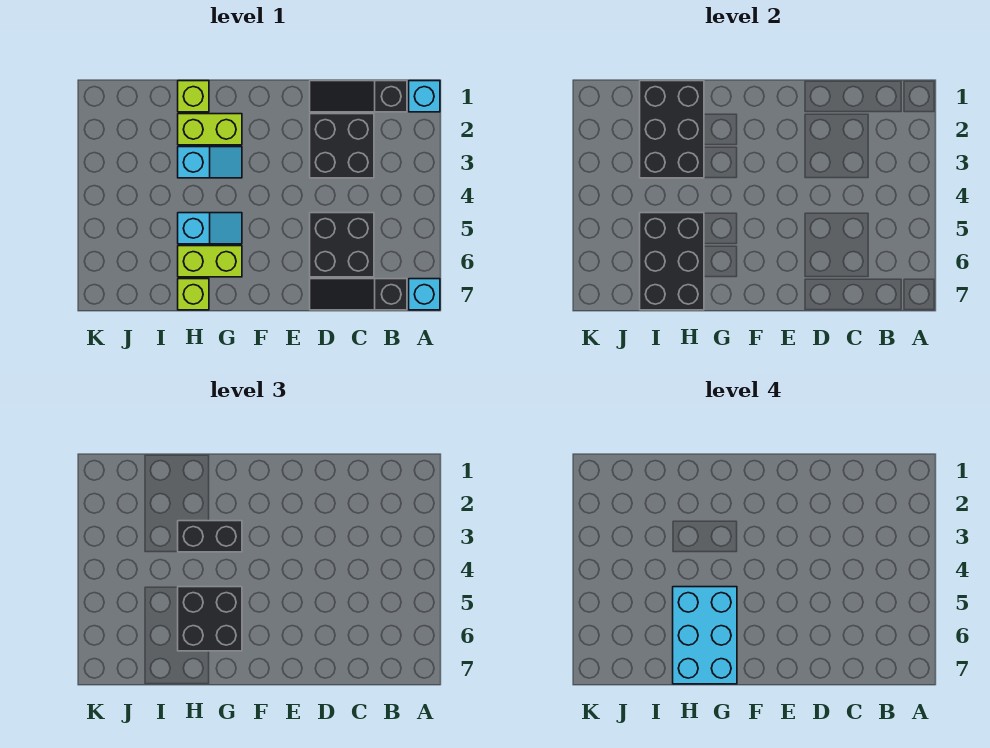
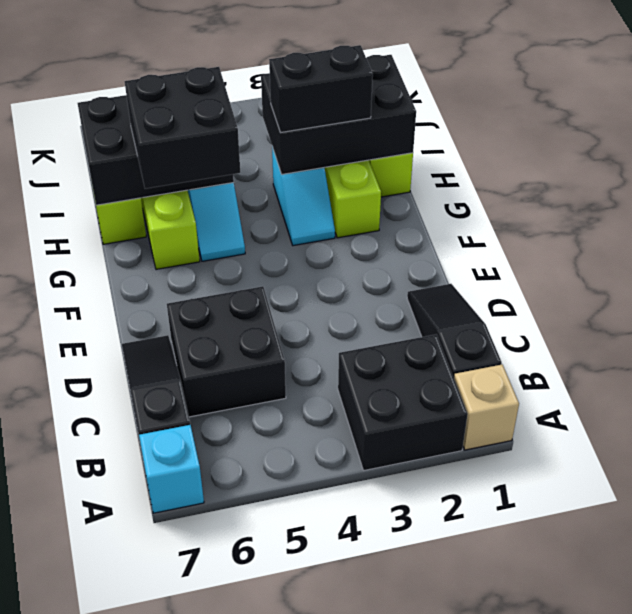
cyan brick A1 level 1 -> tan brick A1 level 1
black brick C2:D3 level 1 -> black brick A2:B3 level 1
black brick G3:H3 level 3 -> black brick H2:H3 level 3
cyan brick G5:H7 level 4 -> none

